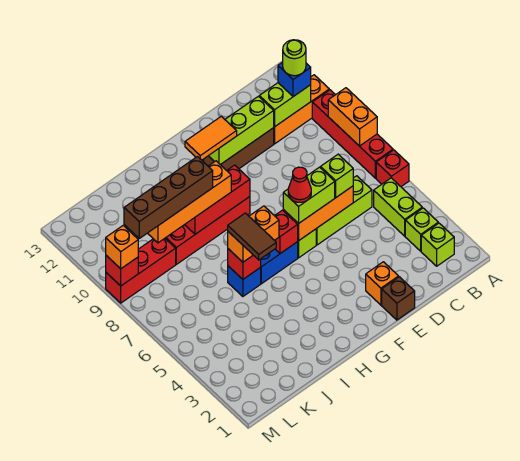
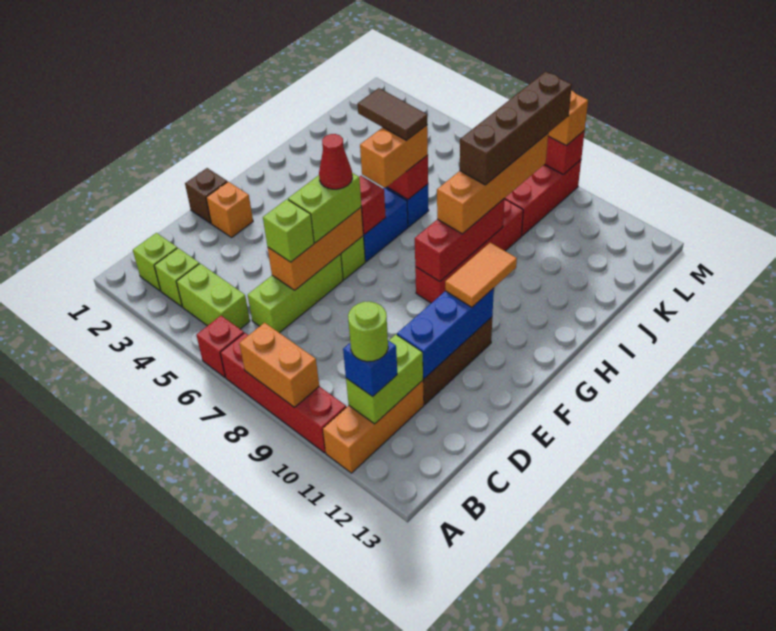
lime brick D11:F11 level 2 -> blue brick D11:F11 level 2

